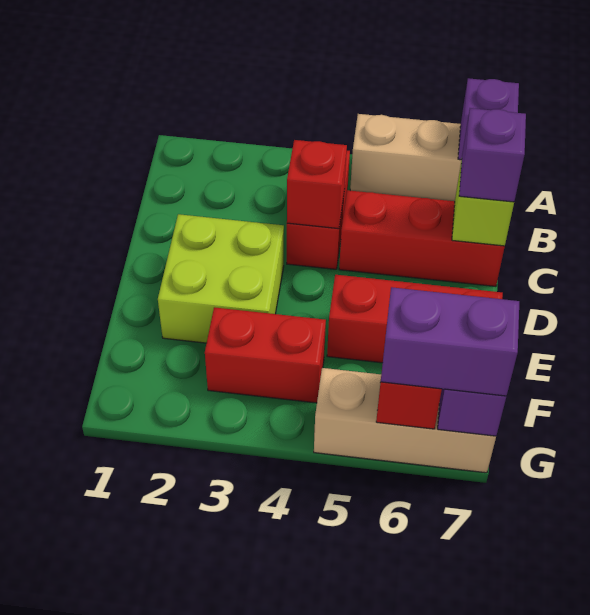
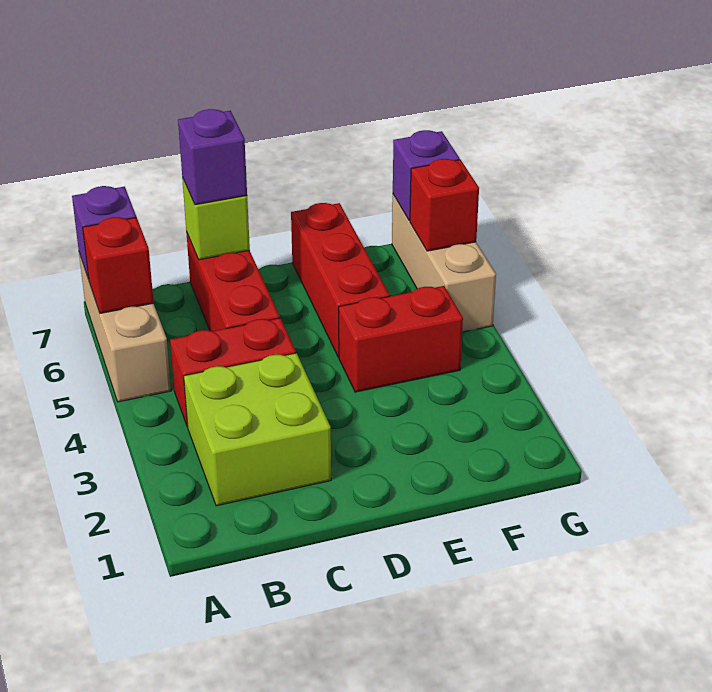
red brick C4 level 2 -> red brick A6 level 2
lime brick D2:E3 level 1 -> lime brick B2:C3 level 1
red brick F3:F4 level 1 -> red brick E4:F4 level 1
purple brick G6:G7 level 3 -> none

